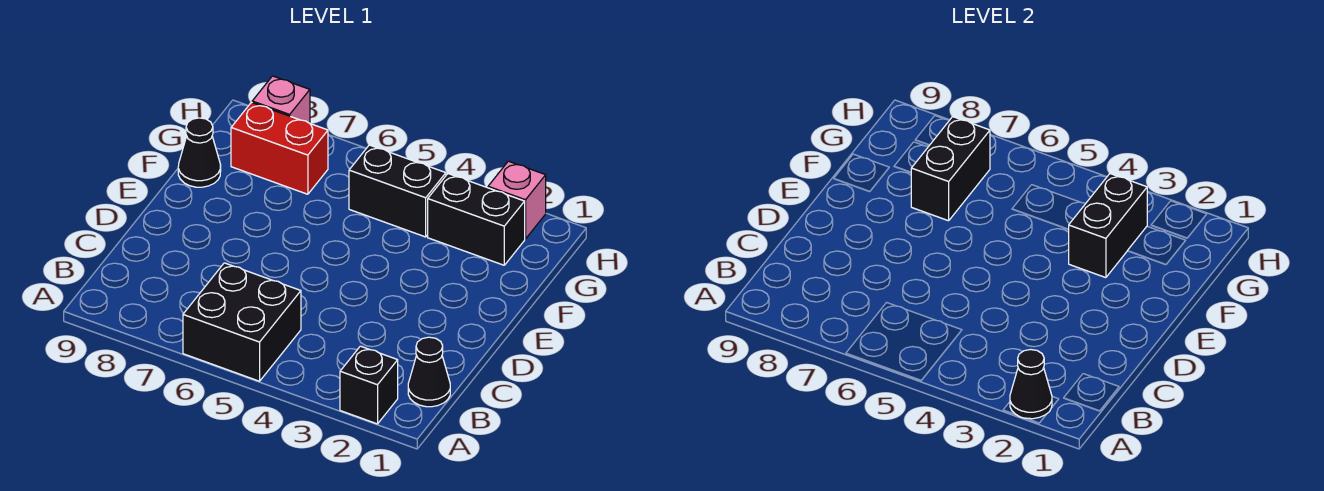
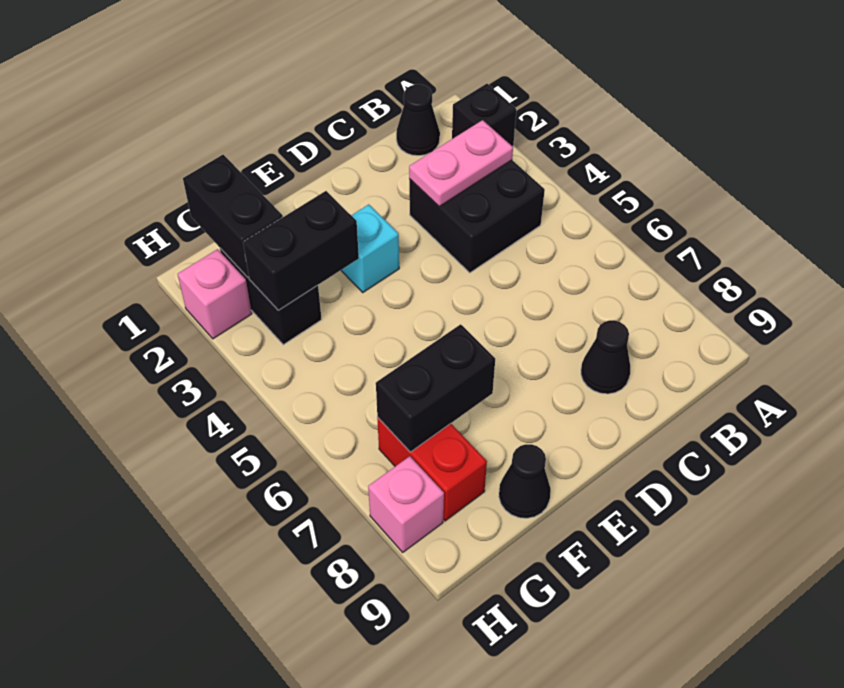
black cone A2 level 2 -> black cone C8 level 1
black brick A5:B6 level 1 -> black brick B3:C4 level 1
none -> pink plate B3:C3 level 2
none -> cyan brick E3 level 1
black brick G4:G5 level 1 -> black brick G1:G2 level 2

